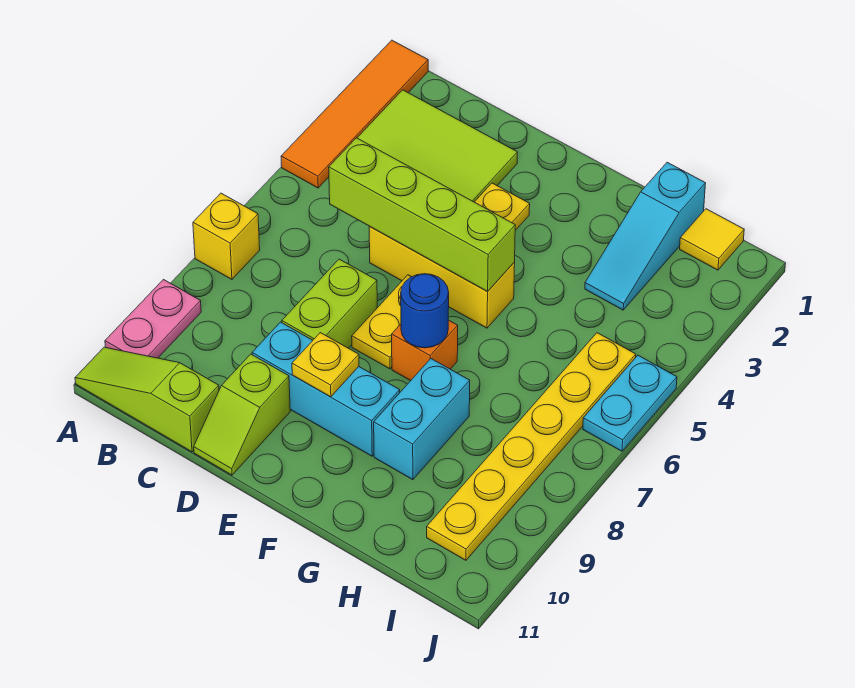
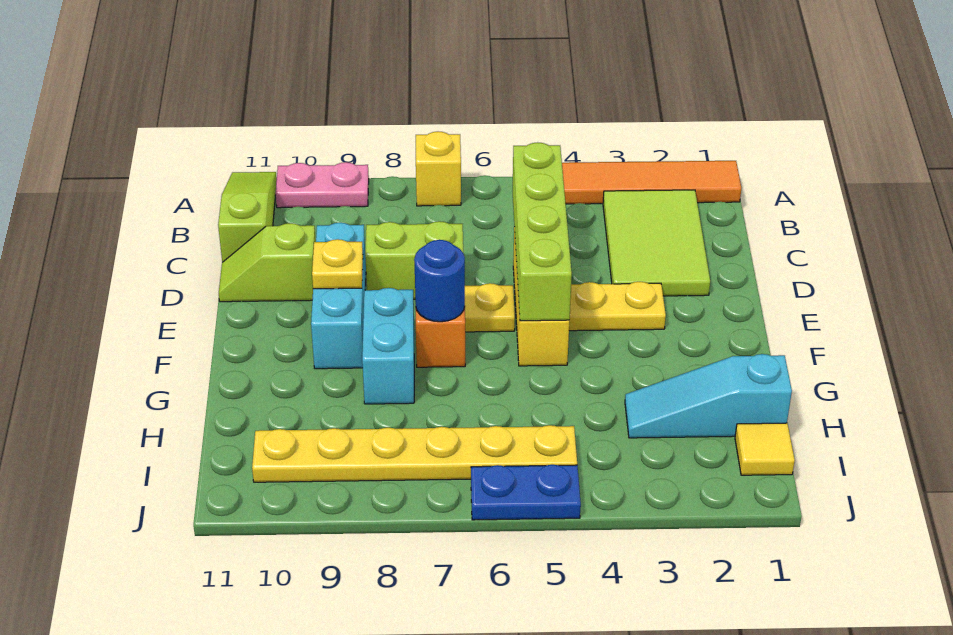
cyan brick G8:G9 level 1 -> cyan brick F8:G8 level 1
cyan plate J5:J6 level 1 -> blue plate J5:J6 level 1

